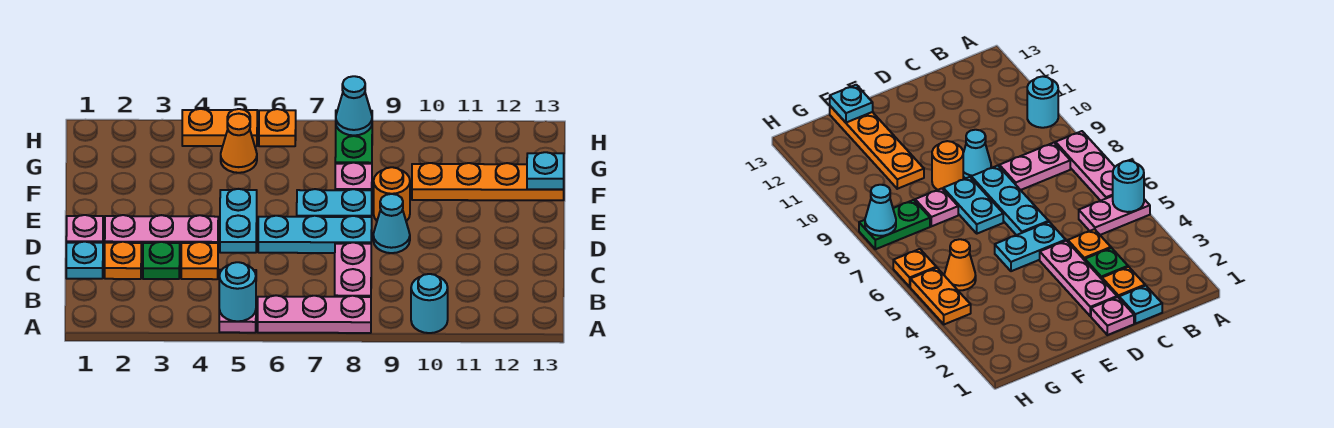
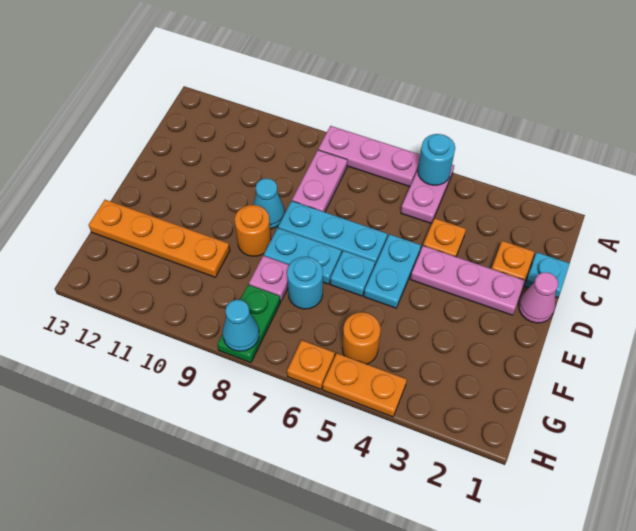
cyan round brick A10 level 1 -> cyan round brick F7 level 1
green plate C3 level 1 -> none
pink plate D1 level 1 -> pink cone D1 level 1
cyan plate F13 level 2 -> cyan plate E6 level 1
orange cone G5 level 1 -> orange round brick G5 level 1

